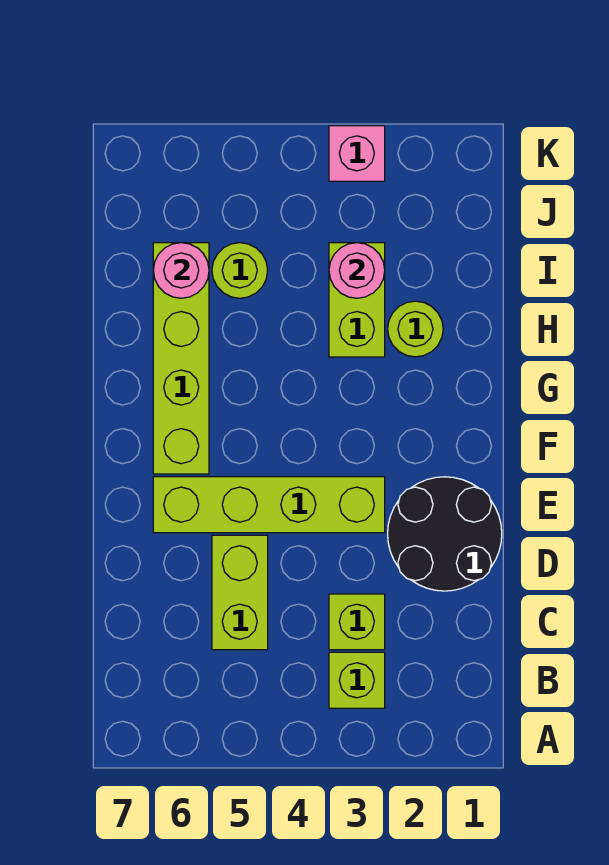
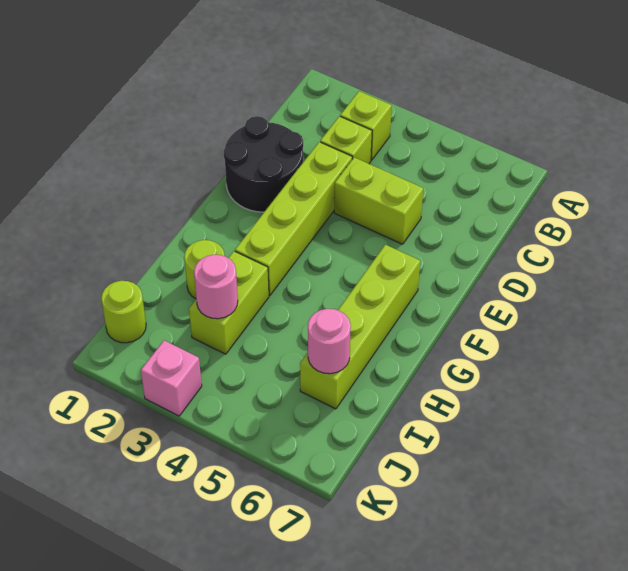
lime brick C5:D5 level 1 -> lime brick D4:D5 level 1
lime brick E3:E6 level 1 -> lime brick D3:G3 level 1
lime round brick I5 level 1 -> lime round brick J1 level 1

